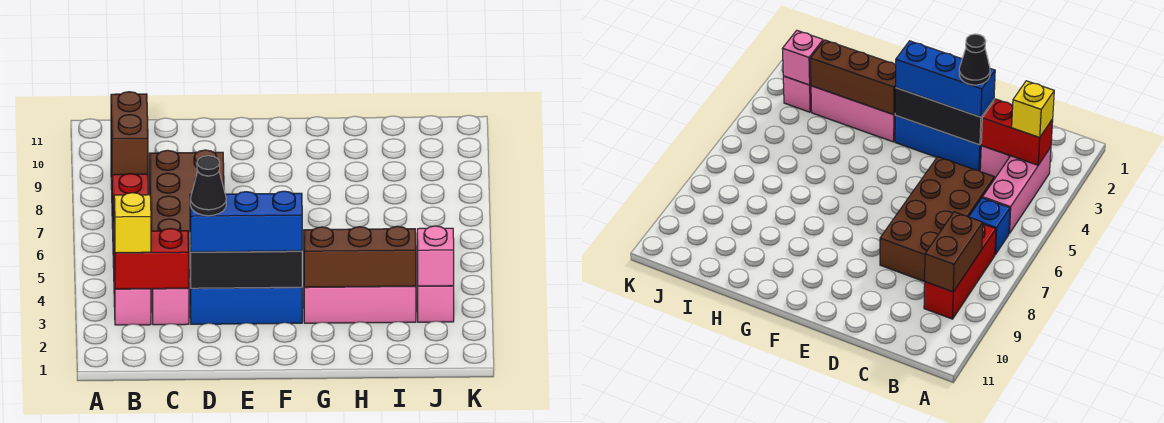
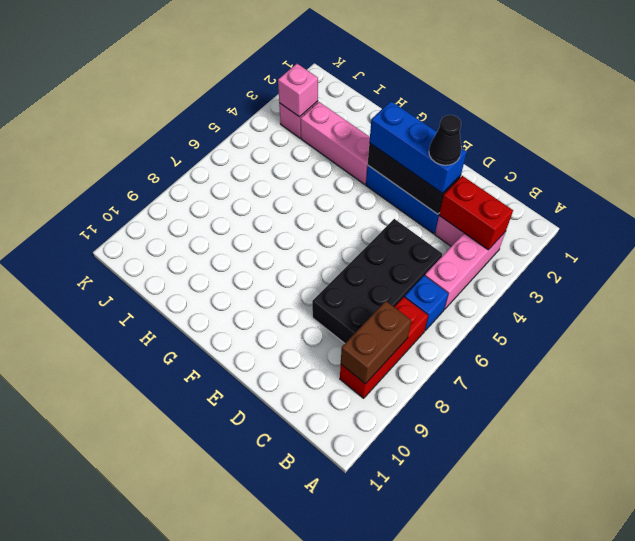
yellow brick B3 level 3 -> none
brown brick C5:D8 level 1 -> black brick C5:D8 level 1
brown brick G3:I3 level 2 -> none

